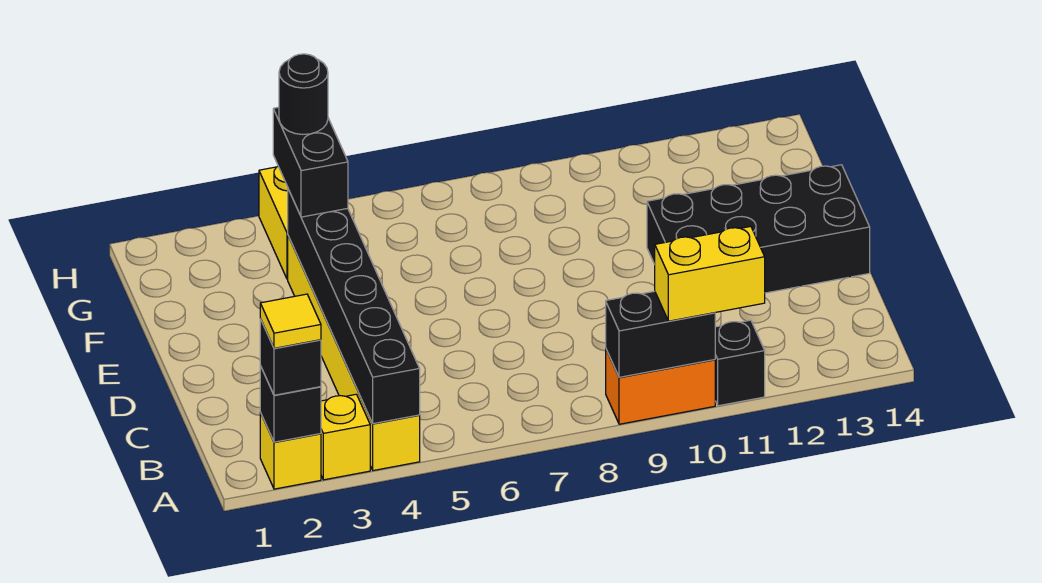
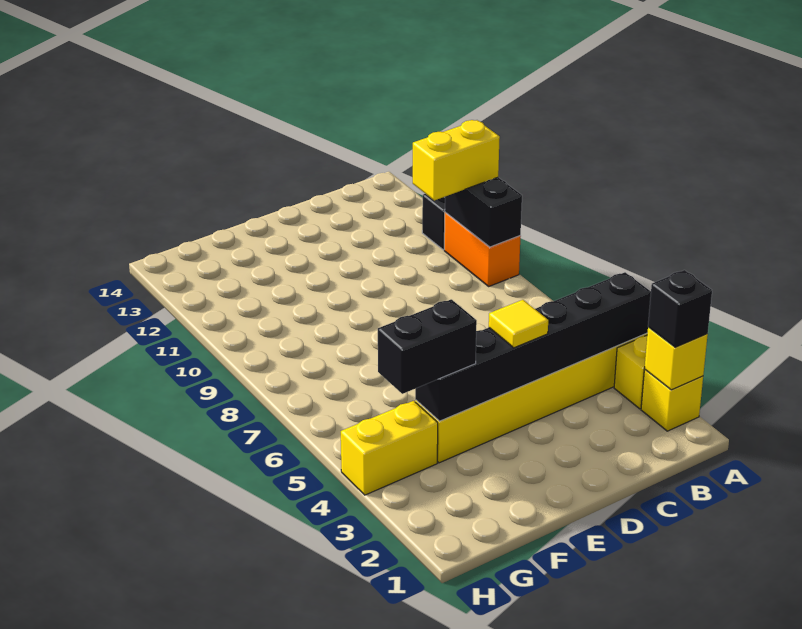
black brick A2 level 2 -> yellow brick A2 level 2
yellow tile A2 level 4 -> yellow tile D4 level 3
yellow brick A10:A11 level 3 -> yellow brick A10:B10 level 3
black brick D11:E14 level 1 -> none
black round brick G4 level 4 -> none

